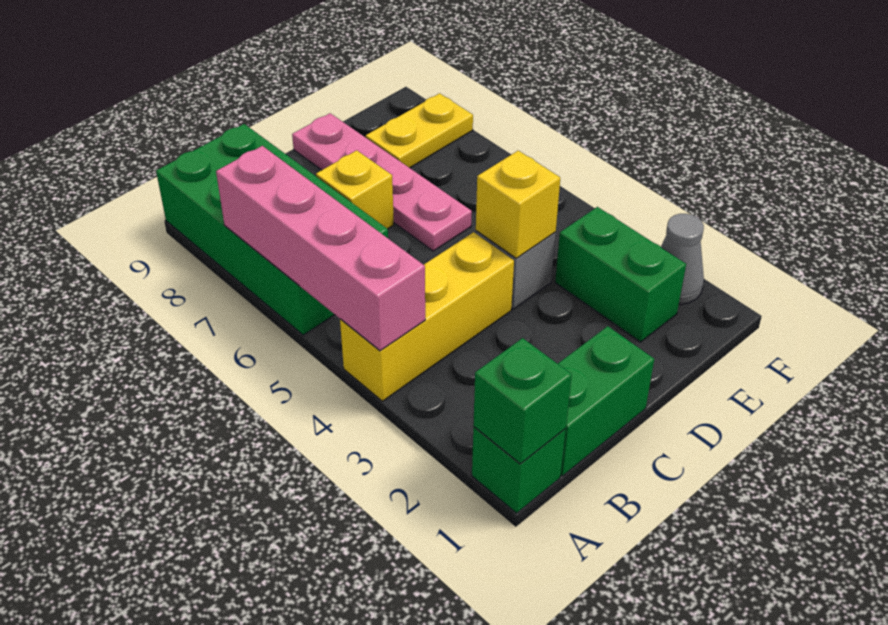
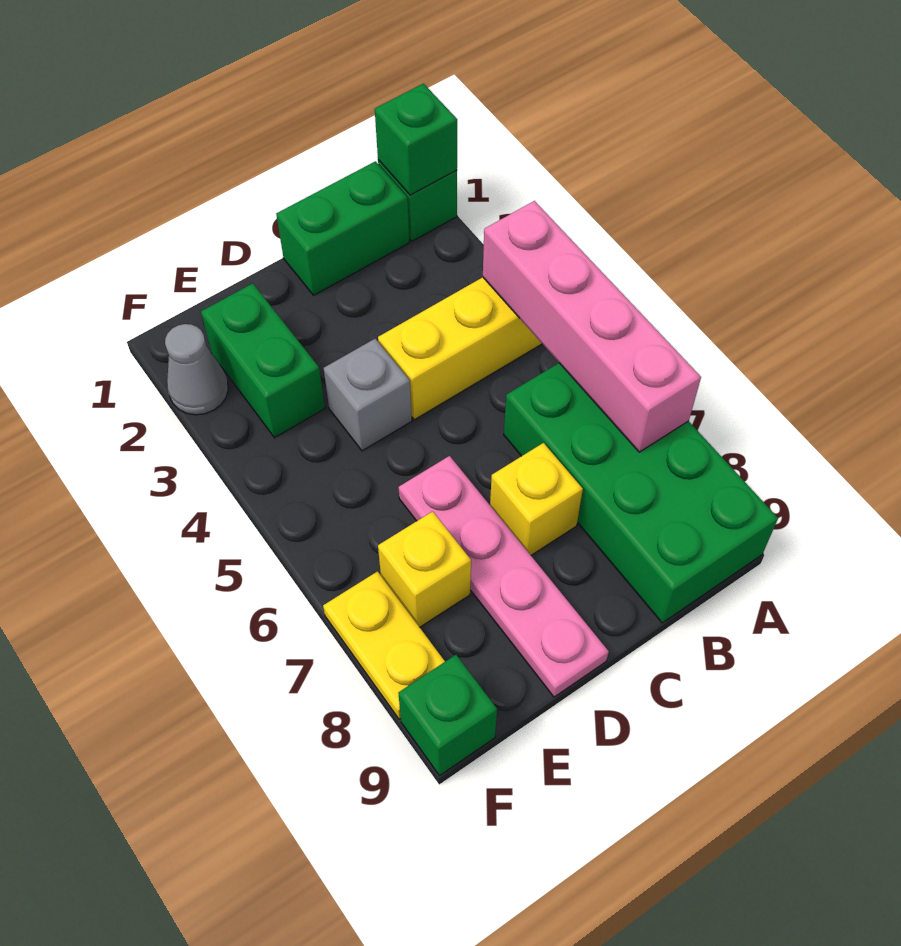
yellow brick D4 level 2 -> yellow brick E7 level 1
yellow plate E8:F8 level 1 -> yellow plate F7:F8 level 1
none -> green brick F9 level 1

